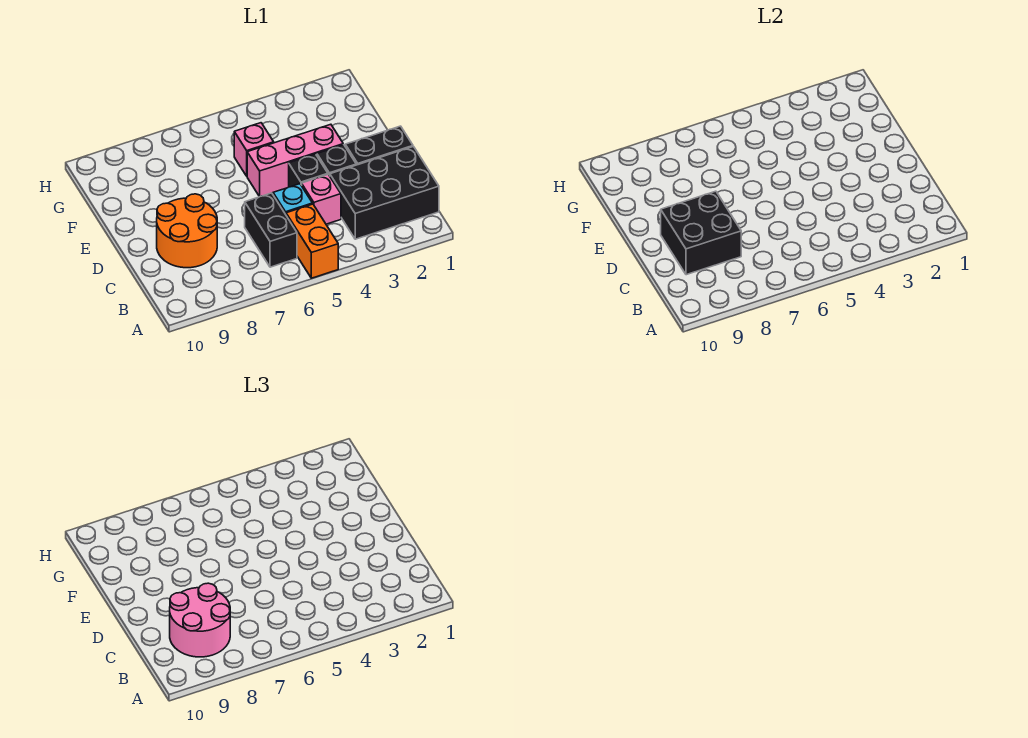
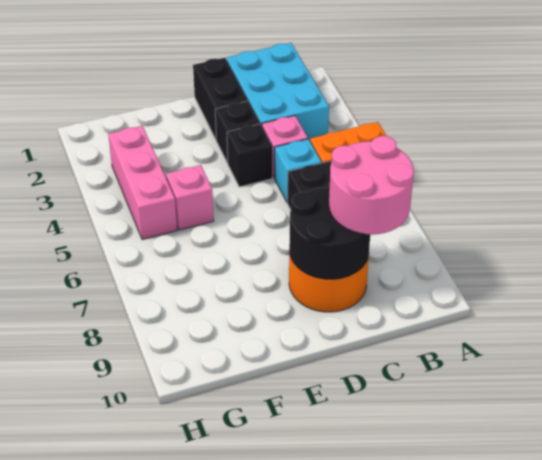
black brick B1:C3 level 1 -> cyan brick B1:C3 level 1
black brick C8:D9 level 2 -> black round brick C8:D9 level 2
pink brick E3:E5 level 1 -> pink brick G3:G5 level 1

